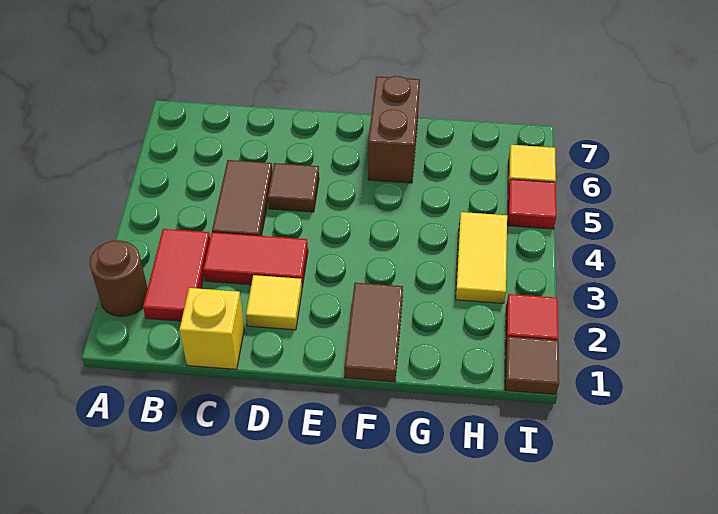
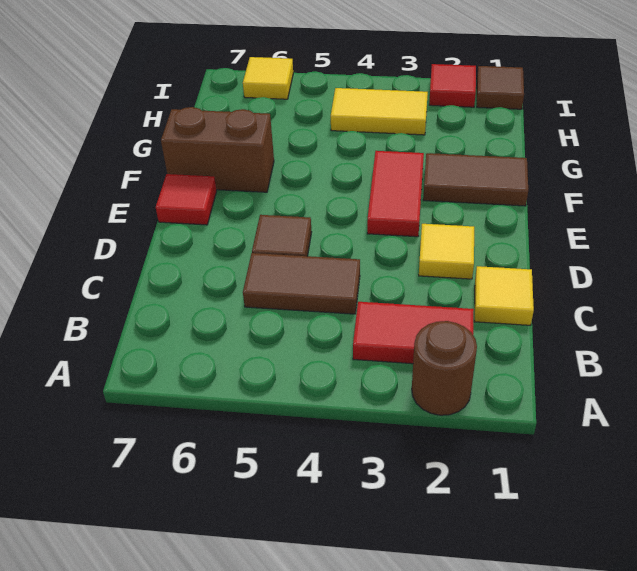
yellow brick C1 level 1 -> yellow tile C1 level 1
red tile C3:D3 level 1 -> red tile E3:F3 level 1
red tile I5 level 1 -> red tile E7 level 1

